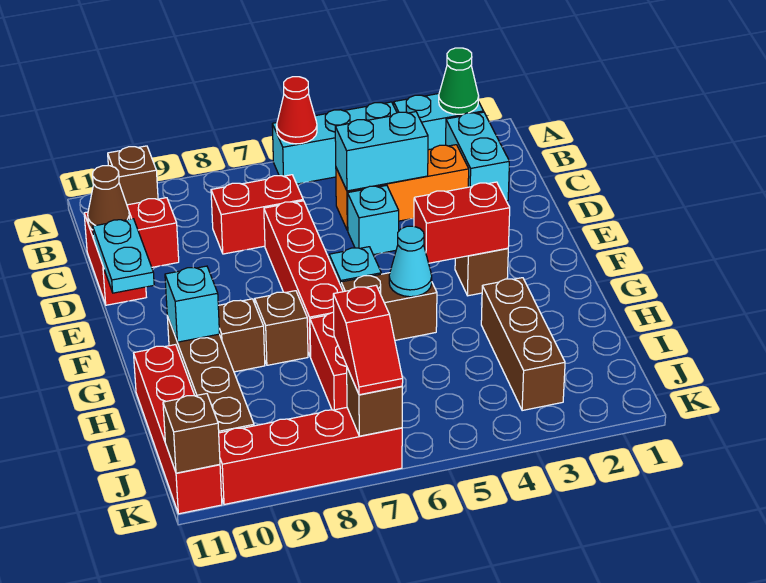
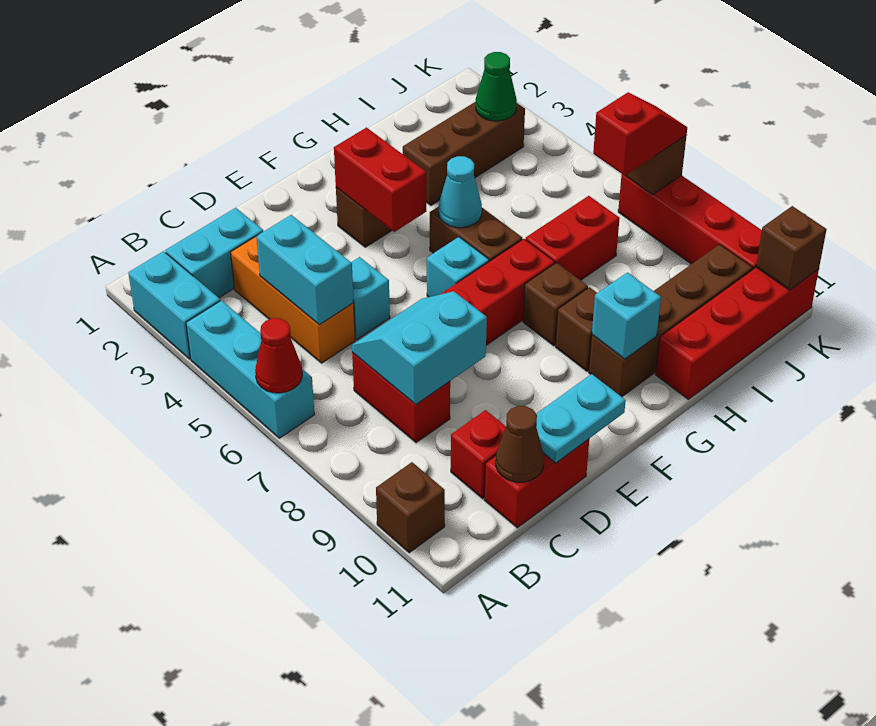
green cone A2 level 2 -> green cone J3 level 2
none -> cyan slope C7:D8 level 2 top 8

